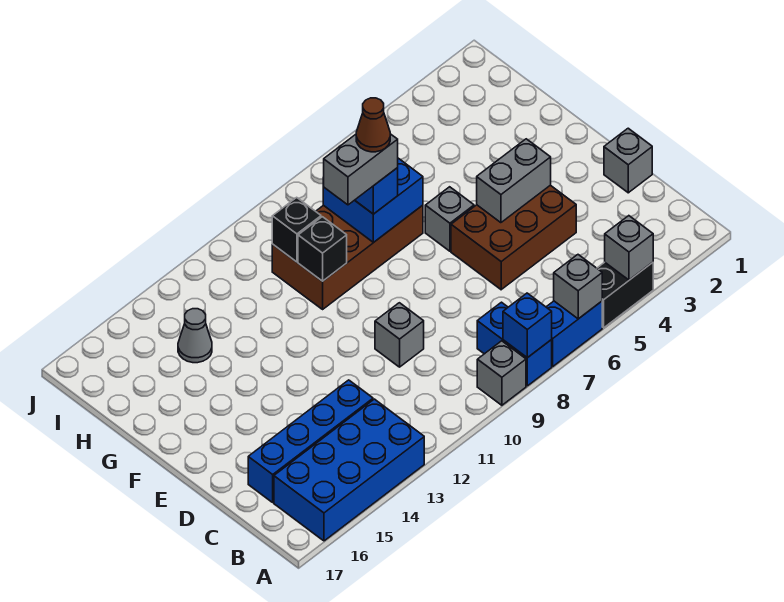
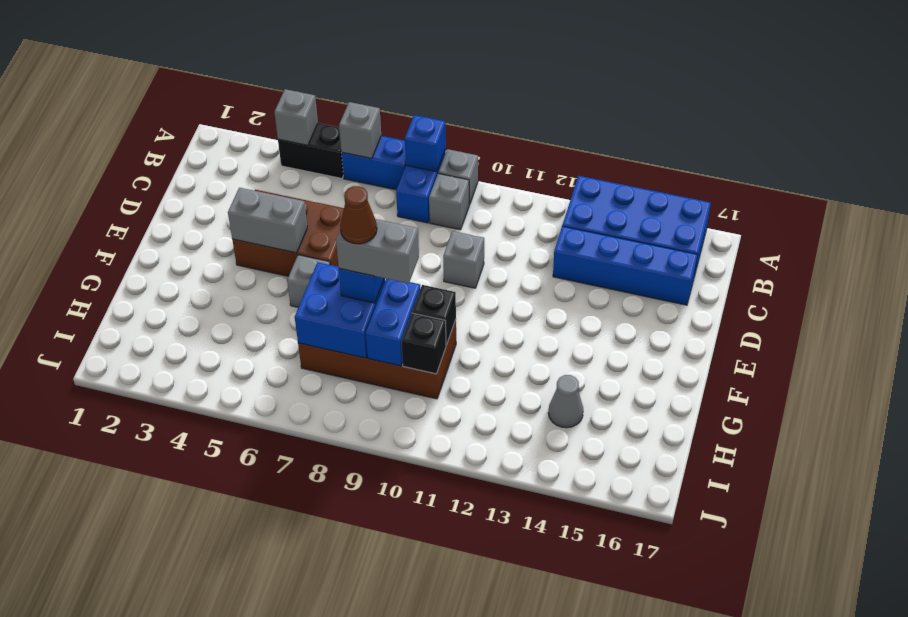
grey brick D1 level 1 -> grey brick B9 level 1
none -> blue brick G9:H9 level 2

